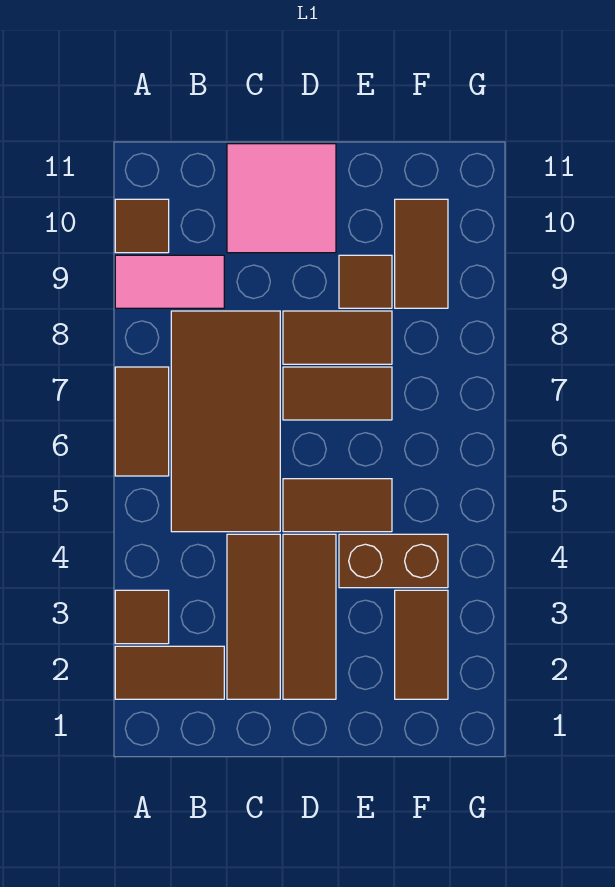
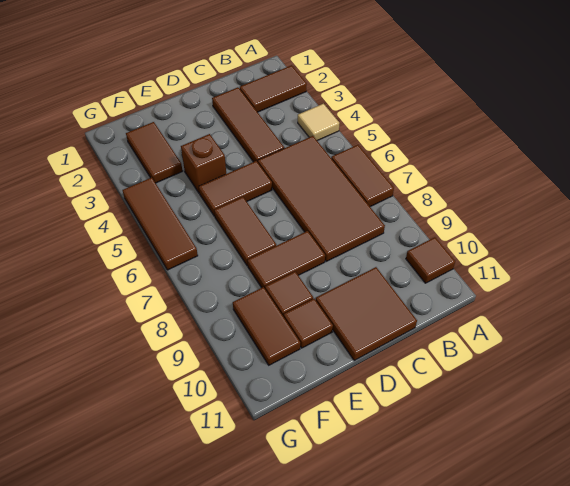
brown tile A3 level 1 -> brown tile E10 level 1
none -> tan tile A4 level 1
pink tile A9:B9 level 1 -> none
pink tile C10:D11 level 1 -> brown tile C10:D11 level 1
brown tile D2:D4 level 1 -> brown tile G4:G6 level 1
brown tile D7:E7 level 1 -> brown tile E6:E7 level 1
brown brick E4:F4 level 1 -> brown brick E4 level 1

